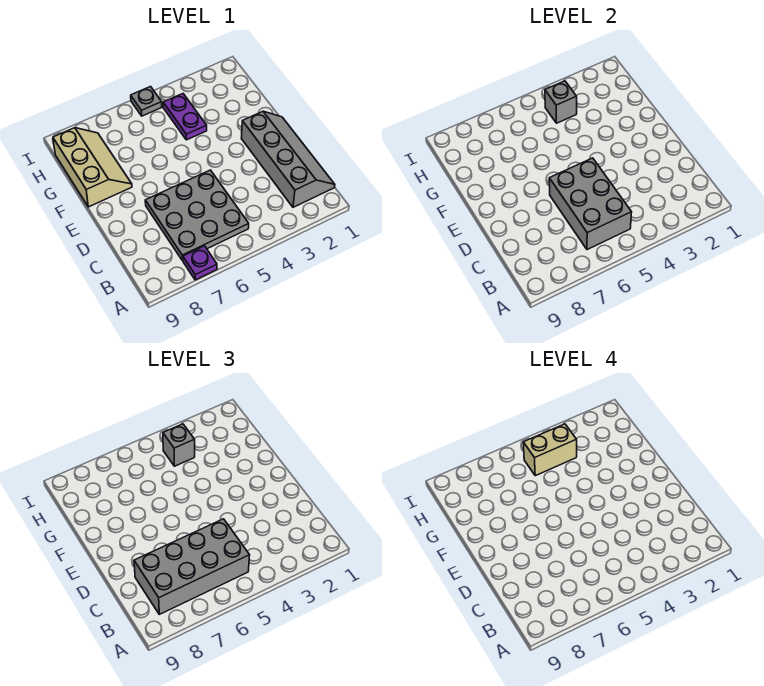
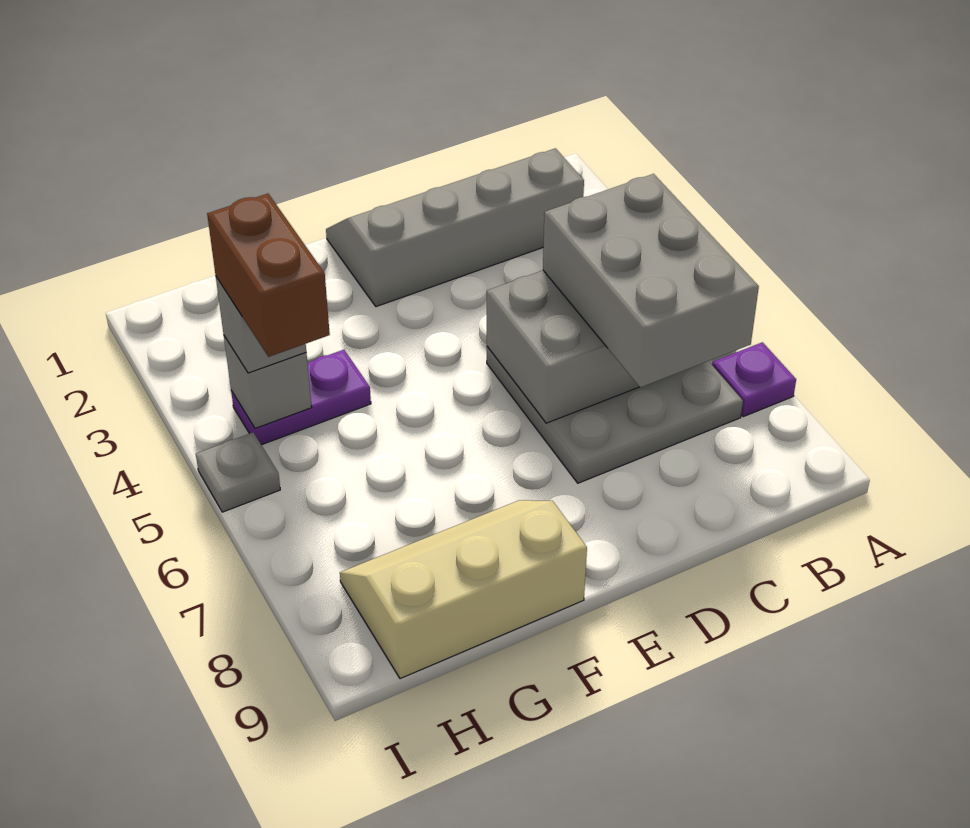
grey brick B5:C8 level 3 -> grey brick B5:C7 level 3
tan brick H4:H5 level 4 -> brown brick H4:H5 level 4

